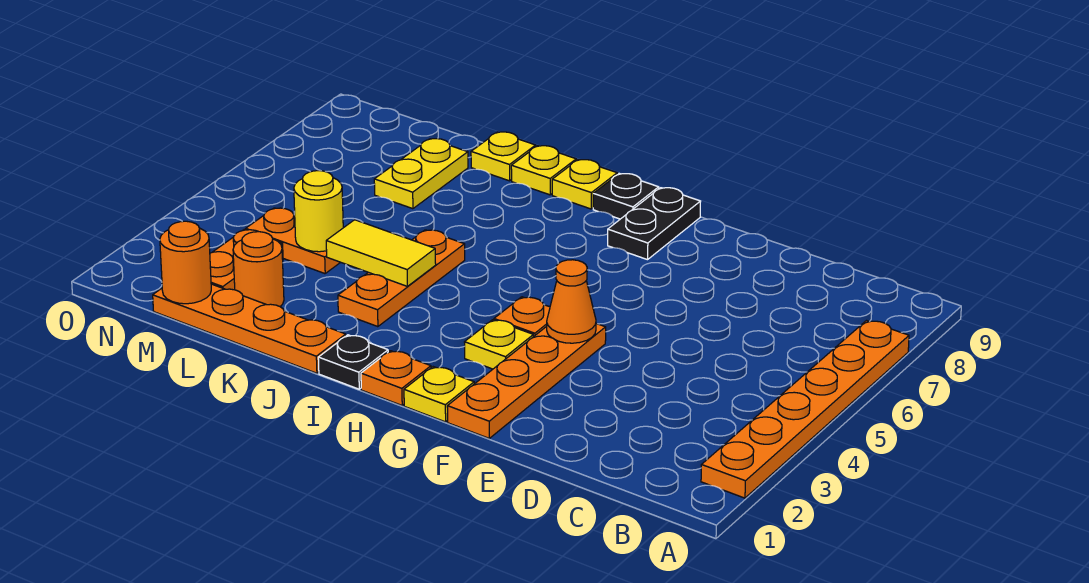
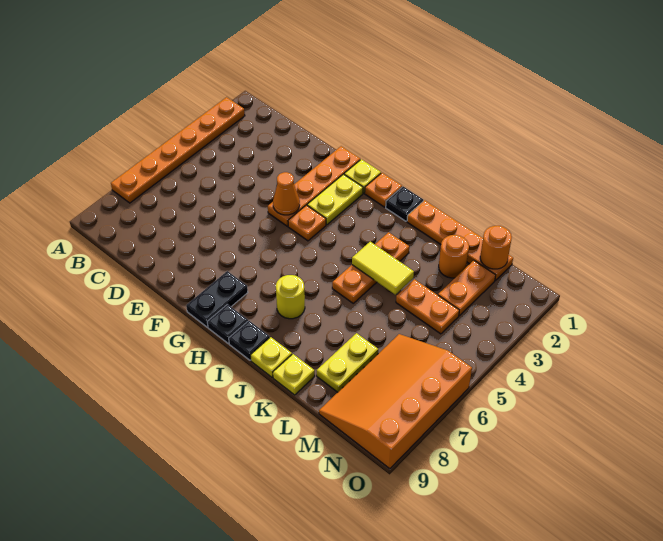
yellow plate G3 level 1 -> yellow plate G2:G3 level 1
yellow plate I9 level 1 -> black plate I9 level 1
yellow round brick L4 level 2 -> yellow round brick I7 level 1
none -> orange slope M6:O9 level 1 top O

